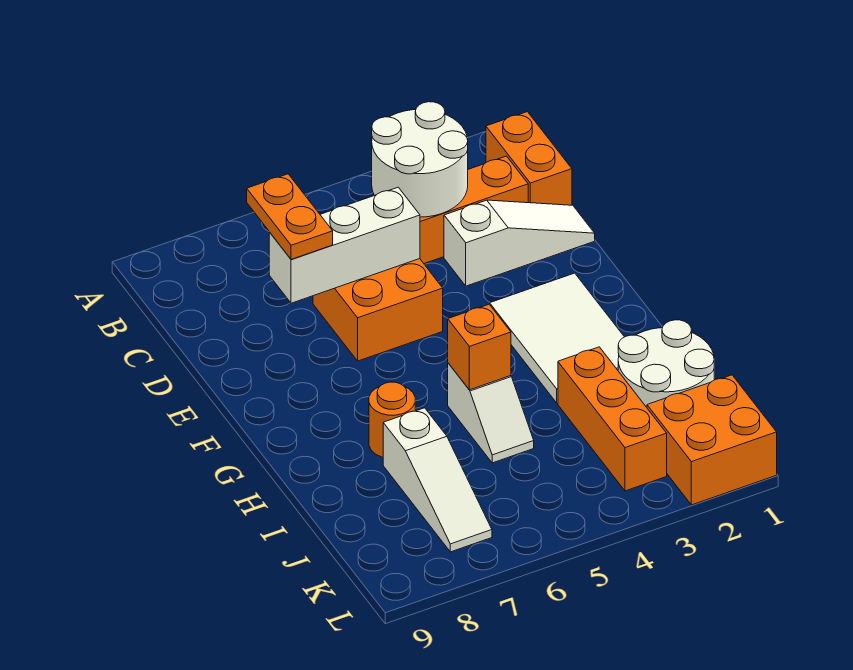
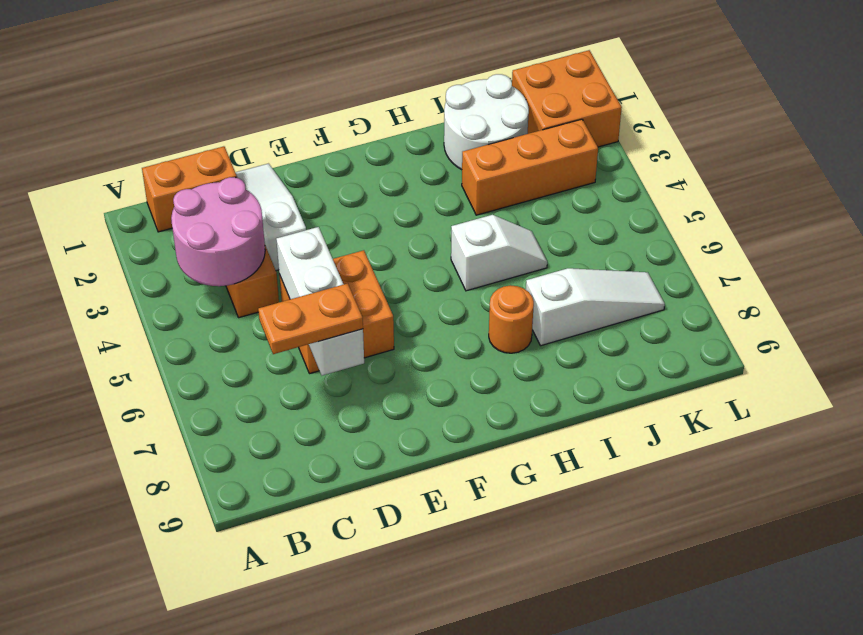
white round brick B3:C4 level 2 -> pink round brick B3:C4 level 2
white tile F2:H3 level 1 -> none
orange brick H5 level 2 -> none

